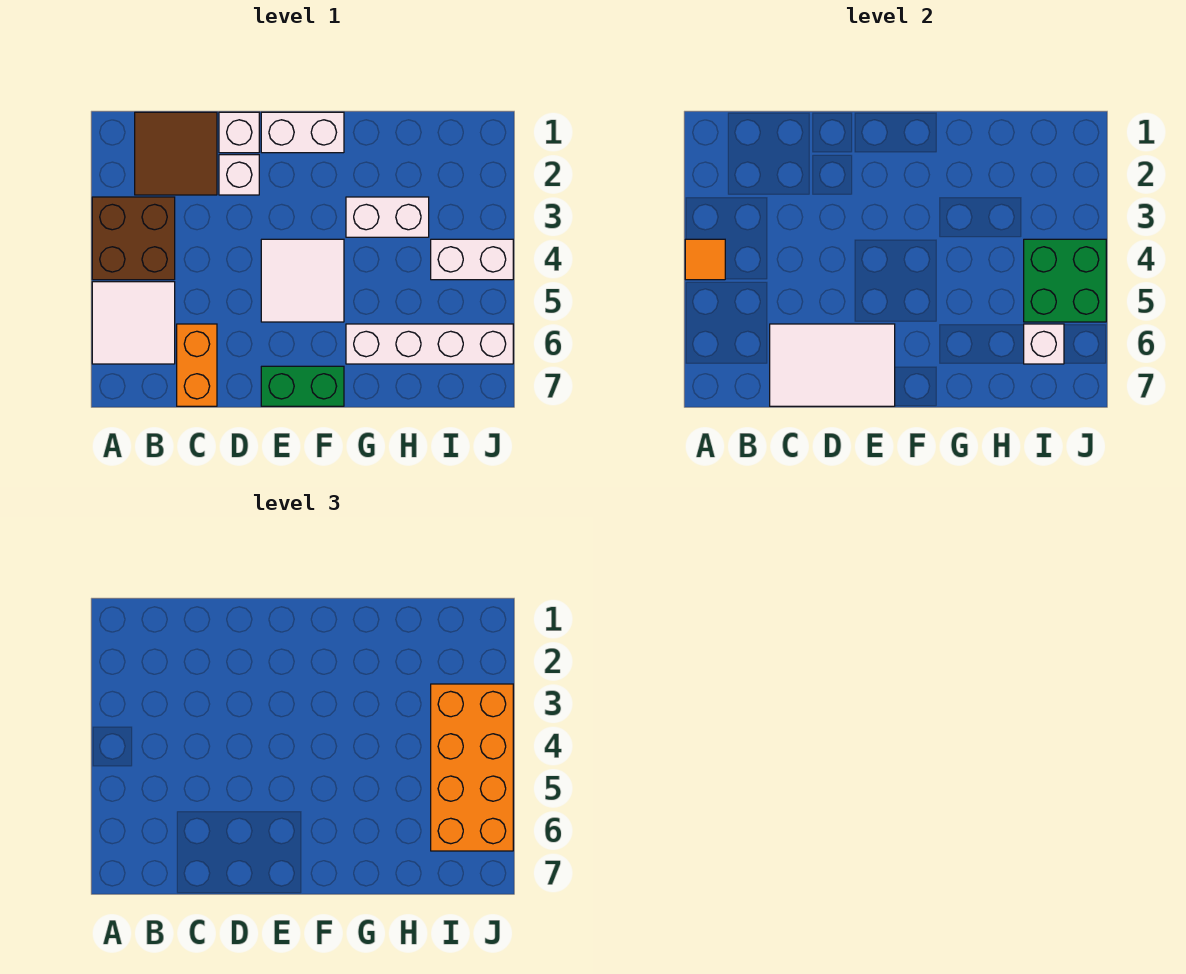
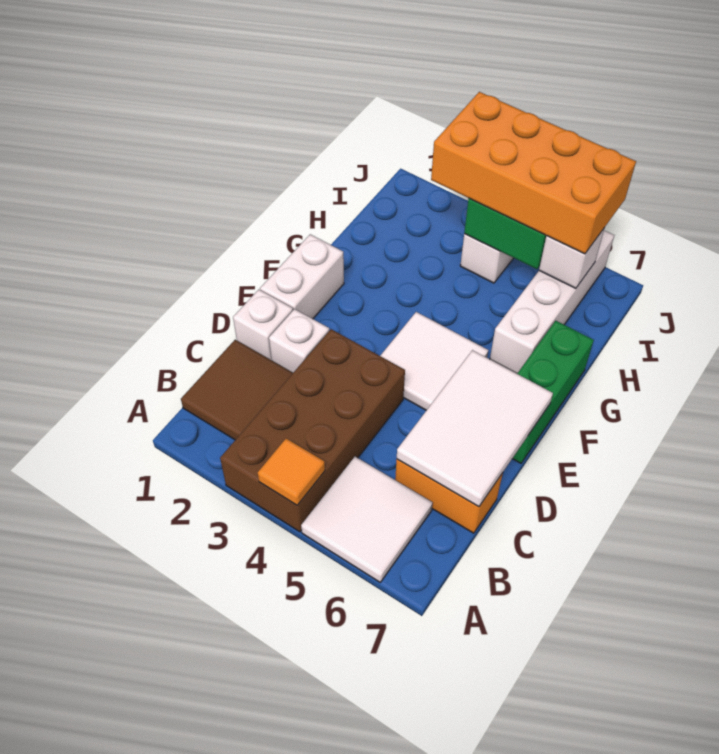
brown brick A3:B4 level 1 -> brown brick A3:D4 level 1
green brick E7:F7 level 1 -> green brick E7:G7 level 1
white brick G3:H3 level 1 -> none

